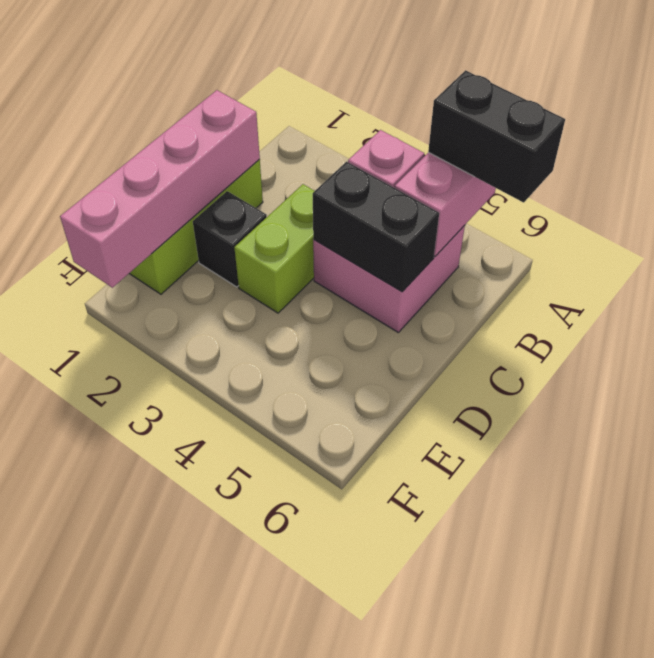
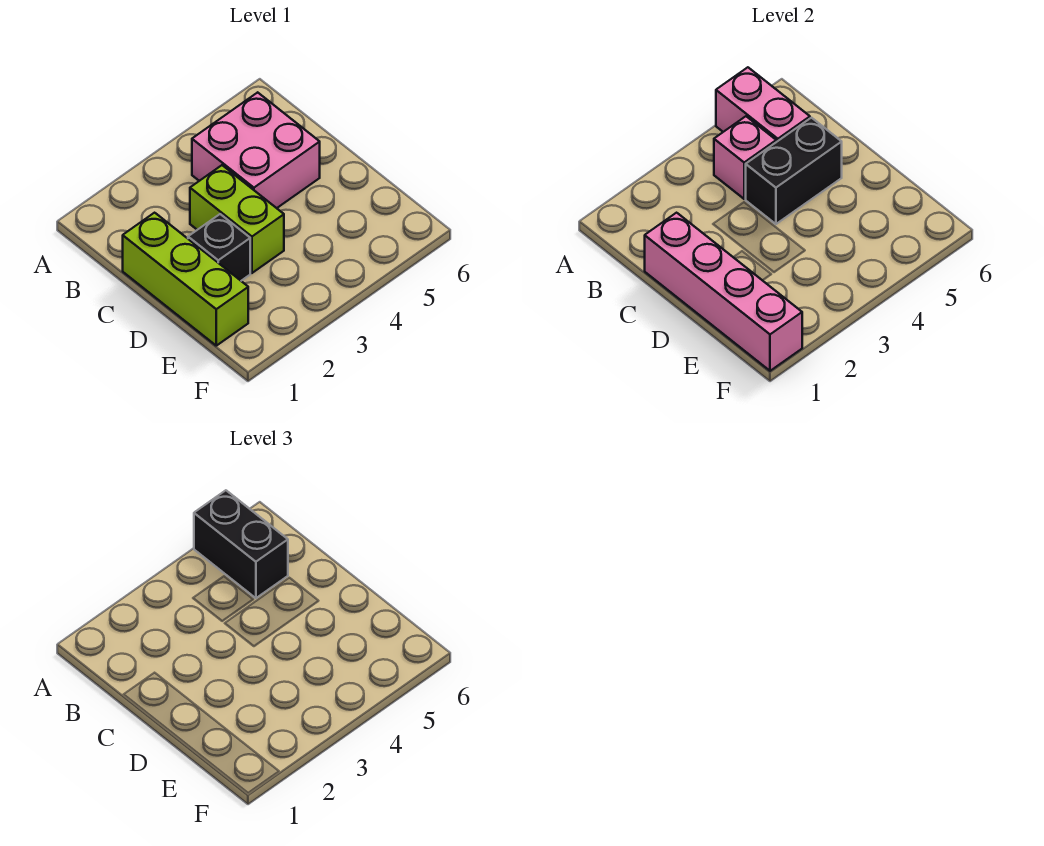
black brick A5:A6 level 3 -> black brick A5:B5 level 3

